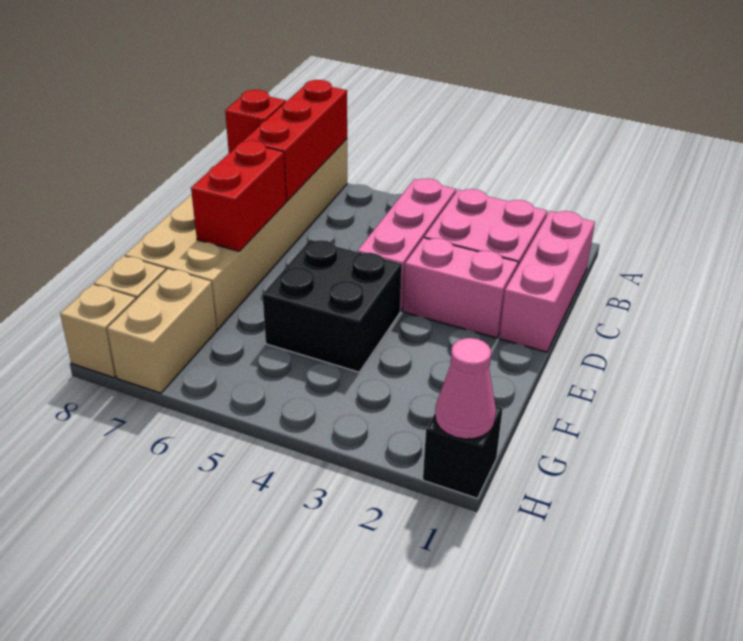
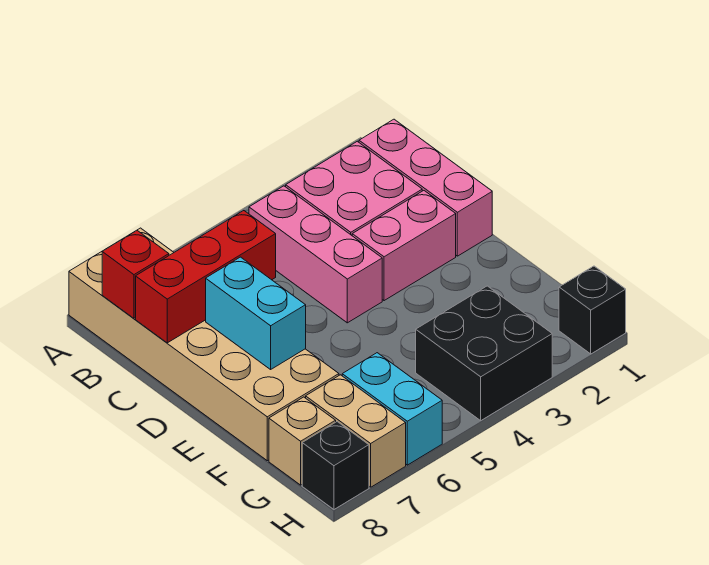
red brick A7:C7 level 2 -> red brick C6:C8 level 2
red brick D7:E7 level 2 -> cyan brick D7:E7 level 2
black brick E4:F5 level 1 -> black brick G3:H4 level 1
none -> cyan brick G6:H6 level 1
pink cone H1 level 2 -> none
tan brick H8 level 1 -> black brick H8 level 1

